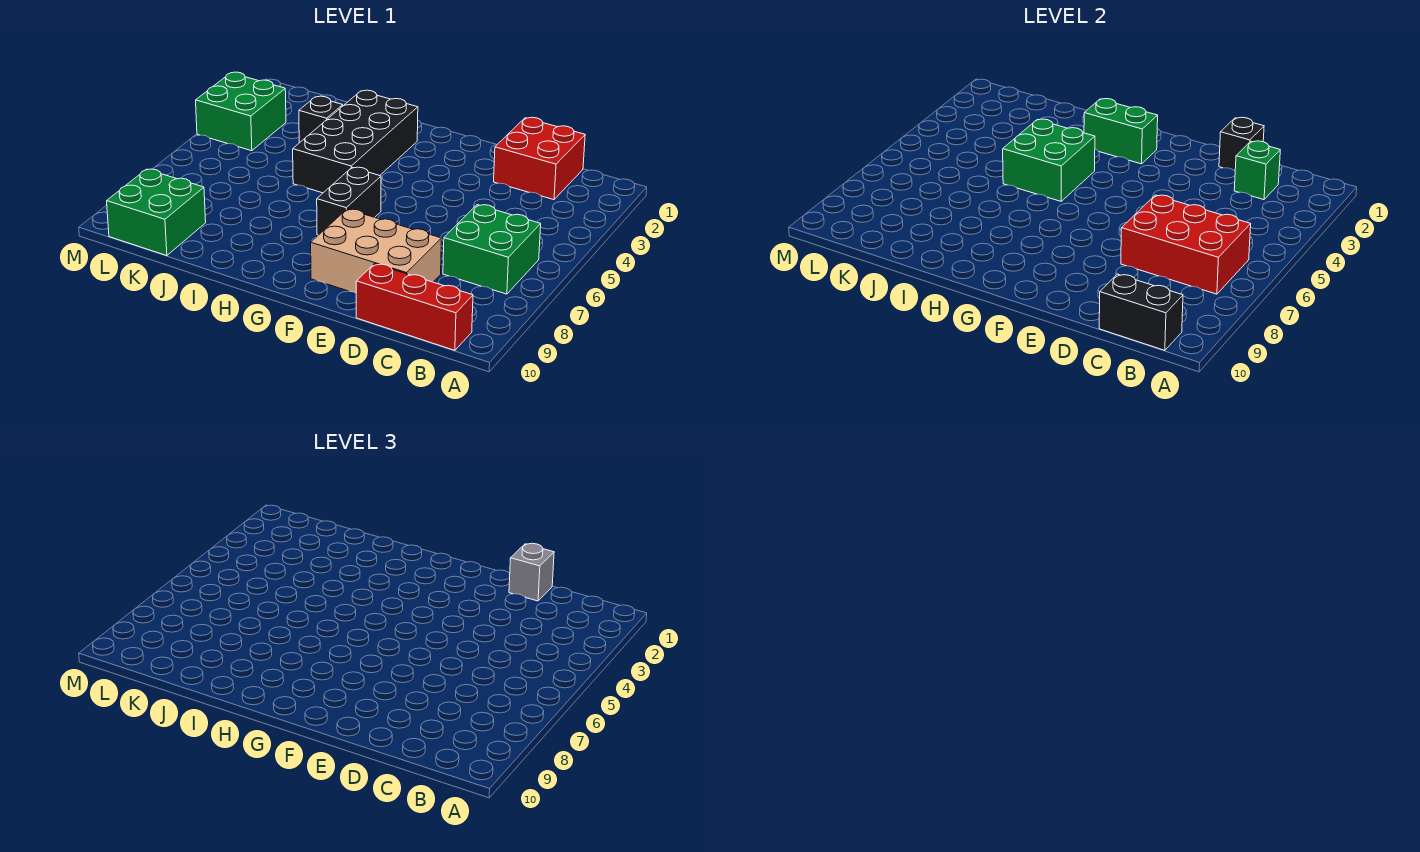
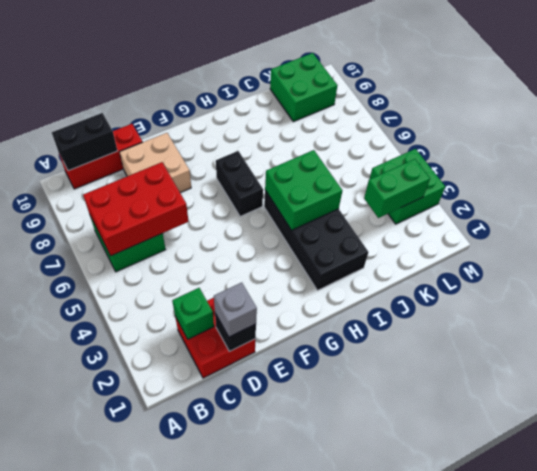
tan brick D8:F9 level 1 -> tan brick D8:E9 level 1
green brick G2:H2 level 2 -> green brick K3:L3 level 2
black brick J3 level 1 -> none

